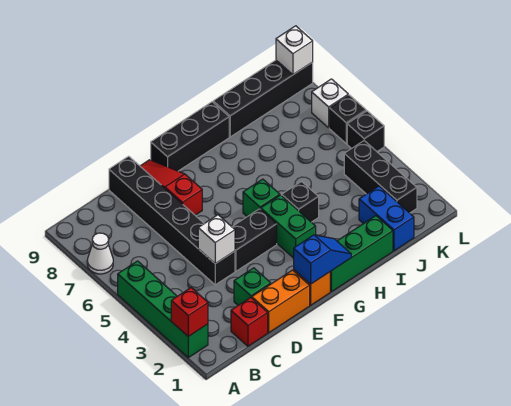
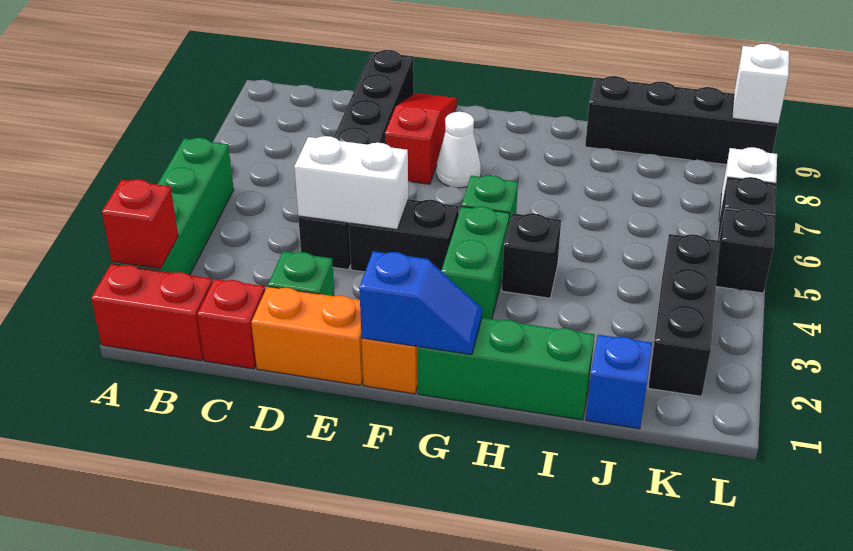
none -> red brick A1:B1 level 1
white cone A7 level 1 -> white cone F7 level 1
white brick D4 level 2 -> white brick D4:E4 level 2
black brick F9:H9 level 1 -> none
blue brick J1:J2 level 1 -> blue brick J1 level 1

